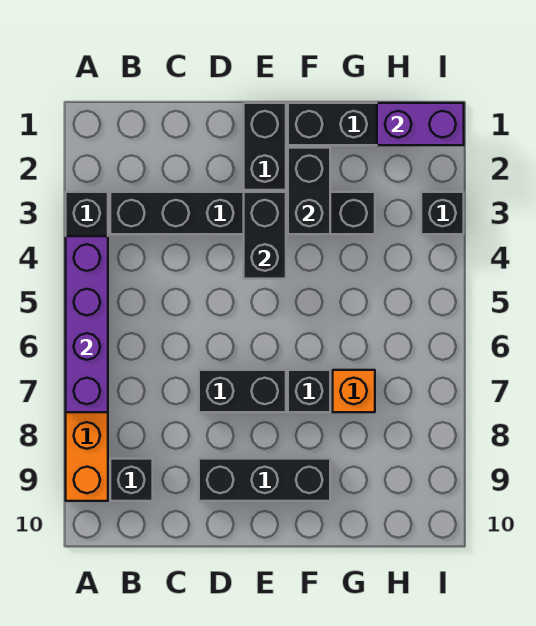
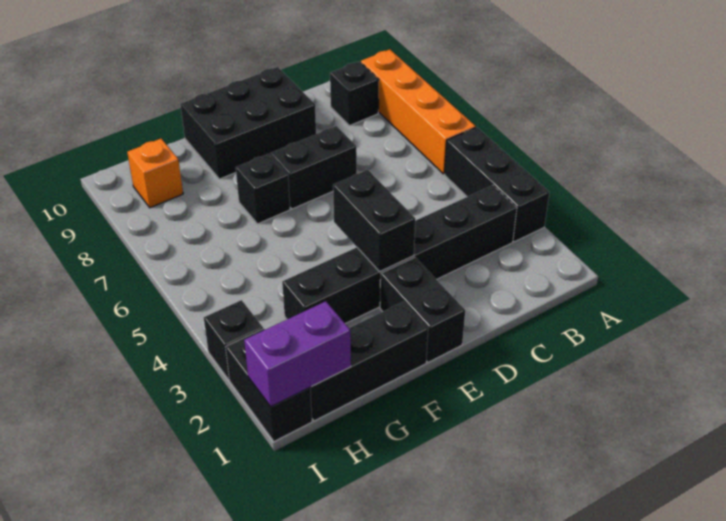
purple brick A4:A7 level 2 -> none
black brick D9:F9 level 1 -> black brick D9:F10 level 1
black brick F2:F3 level 2 -> black brick I1:I2 level 1
orange brick G7 level 1 -> orange brick H9 level 1

